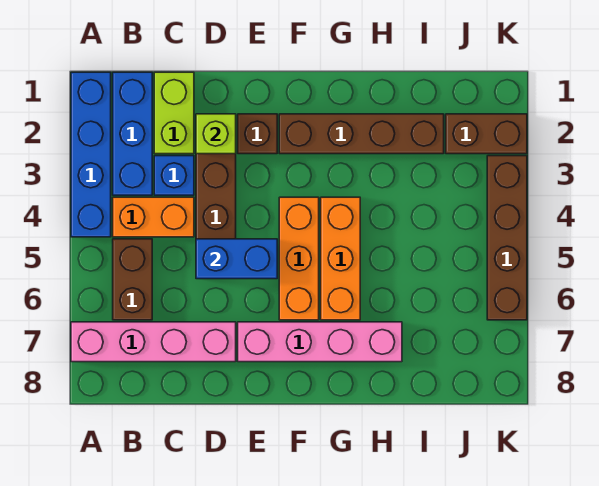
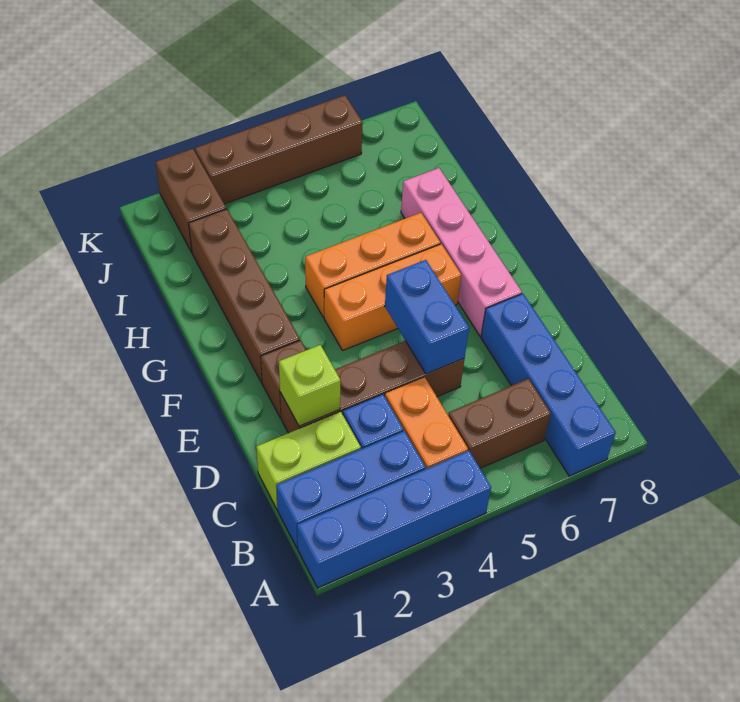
pink brick A7:D7 level 1 -> blue brick A7:D7 level 1

